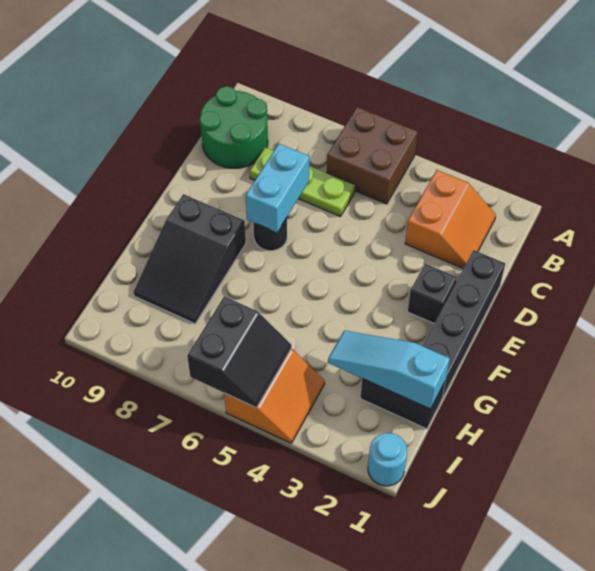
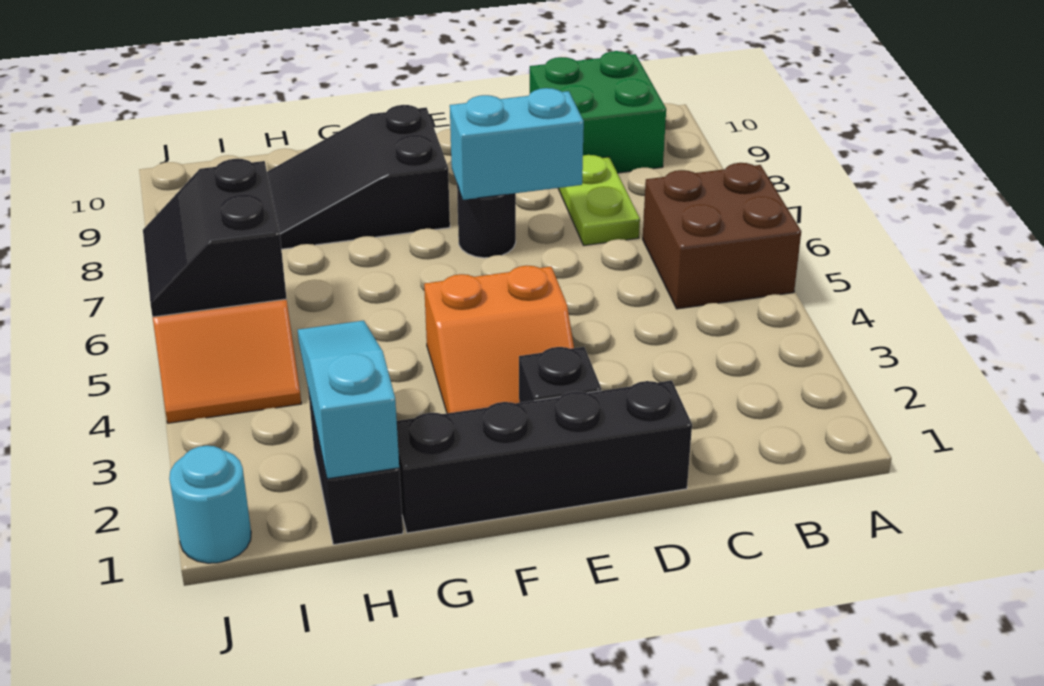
orange slope B2:C3 level 1 top 3 -> orange slope E3:F4 level 1 top 4
green round brick B9:C10 level 1 -> green brick B9:C10 level 1
lime plate C6:C8 level 1 -> lime plate C7:C8 level 1
black slope I5:J6 level 2 top 6 -> black slope I5:J6 level 2 top I

